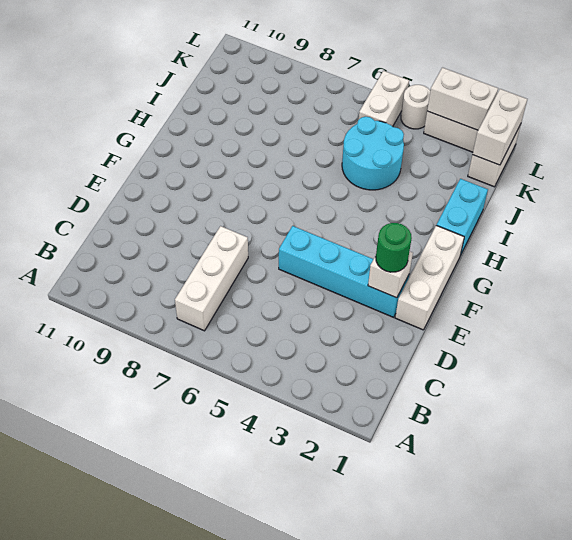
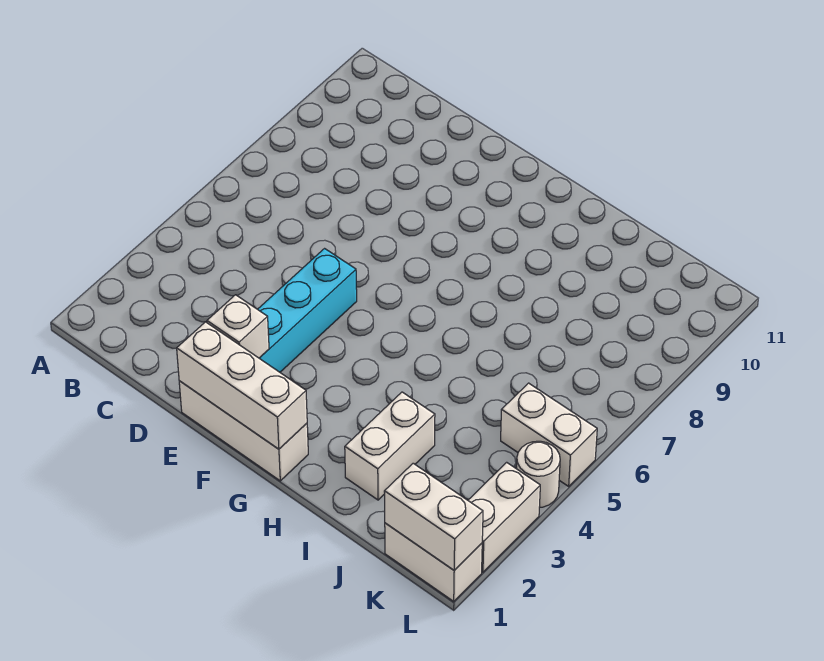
white brick B7:D7 level 1 -> white brick E1:G1 level 2
green round brick E2 level 3 -> none
cyan brick H1:I1 level 1 -> none
cyan round brick I4:J5 level 1 -> none
white brick L2:L3 level 2 -> white brick I2:I3 level 1

